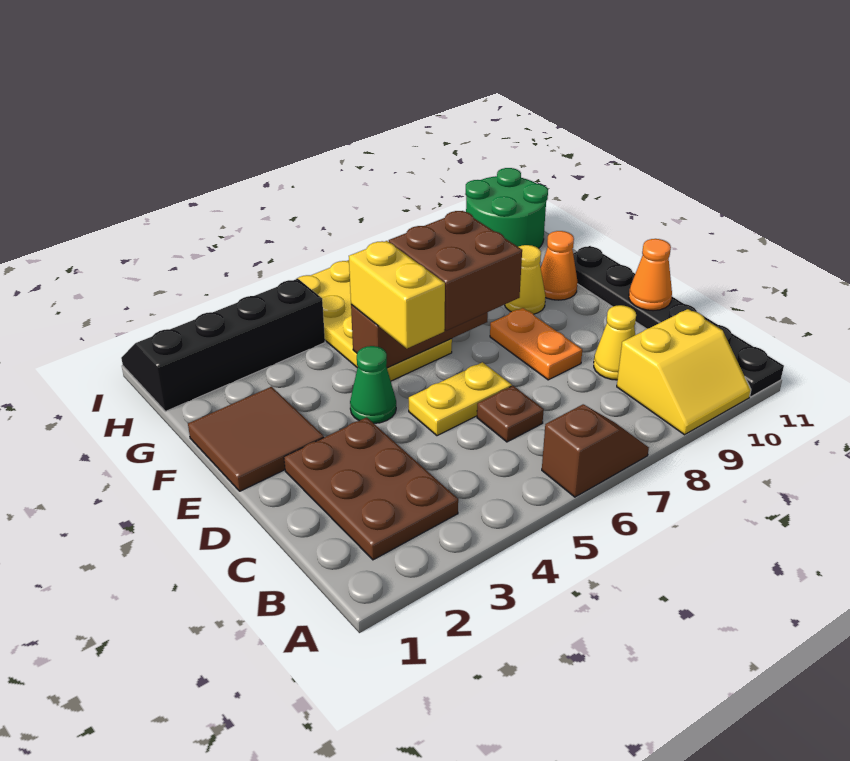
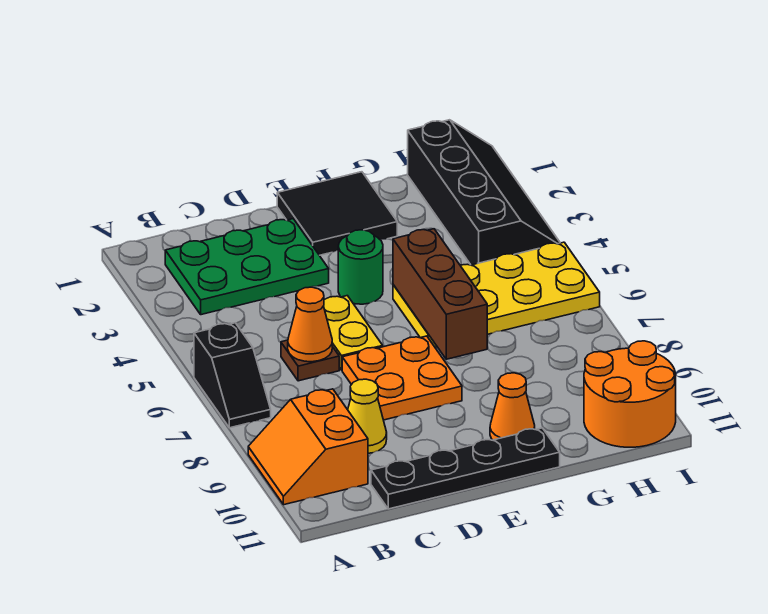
brown slope A6:A7 level 1 top 6 -> black slope A6:A7 level 1 top 6
yellow slope A9:B10 level 1 top B -> orange slope A9:B10 level 1 top B
black plate A11:F11 level 1 -> black plate C11:F11 level 1
brown plate B2:D3 level 1 -> green plate B2:D3 level 1
orange plate D8:E8 level 1 -> orange plate D7:E8 level 1
orange cone D11 level 2 -> orange cone C6 level 2
brown tile E1:F2 level 1 -> black tile E1:F2 level 1
green cone E4 level 1 -> green round brick E4 level 1
yellow brick E5:F5 level 3 -> none
brown brick E6:F7 level 3 -> none
yellow cone F9 level 1 -> none
green round brick H10:I11 level 1 -> orange round brick H10:I11 level 1

